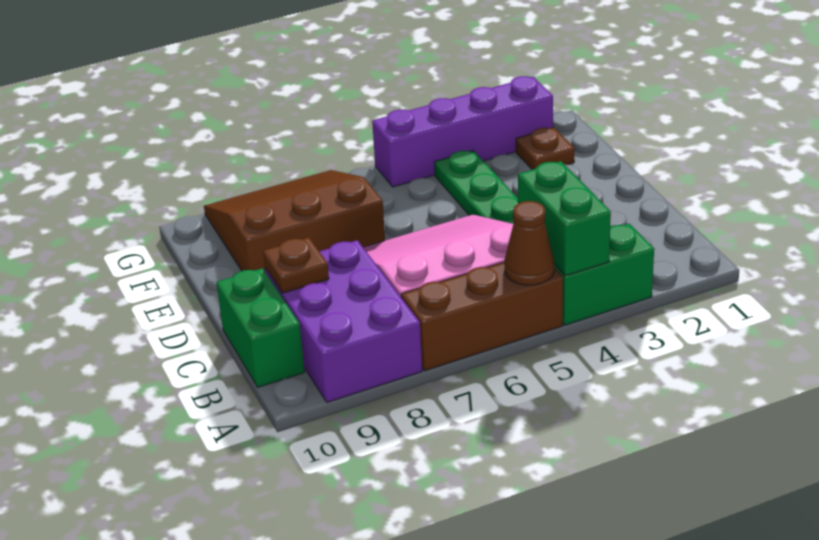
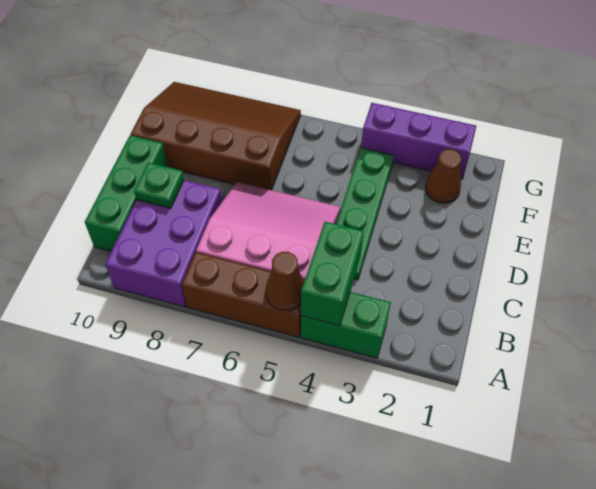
green brick B10:C10 level 1 -> green brick B10:D10 level 1
brown plate C9 level 2 -> green plate C9 level 2
brown slope E7:G9 level 1 top E -> brown slope E7:G10 level 1 top E
brown plate F2 level 1 -> brown cone F2 level 1
purple brick G2:G5 level 1 -> purple brick G2:G4 level 1

